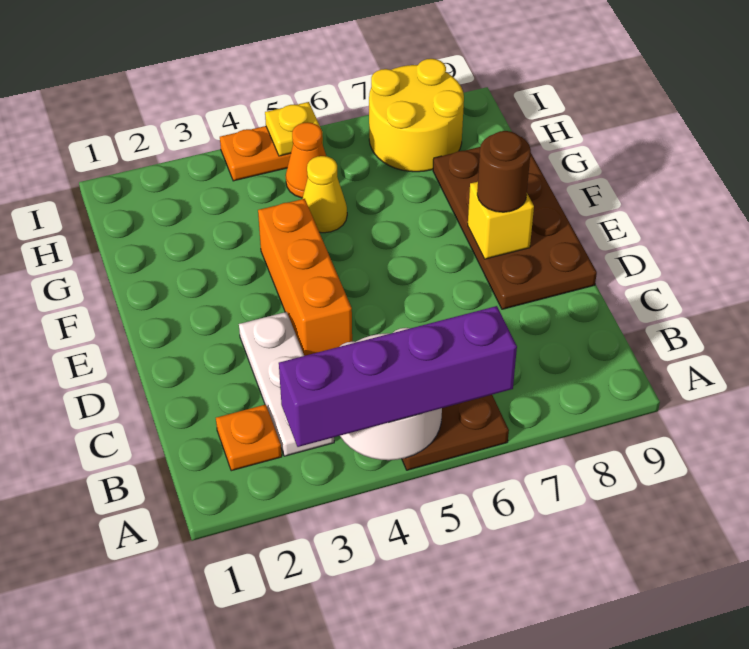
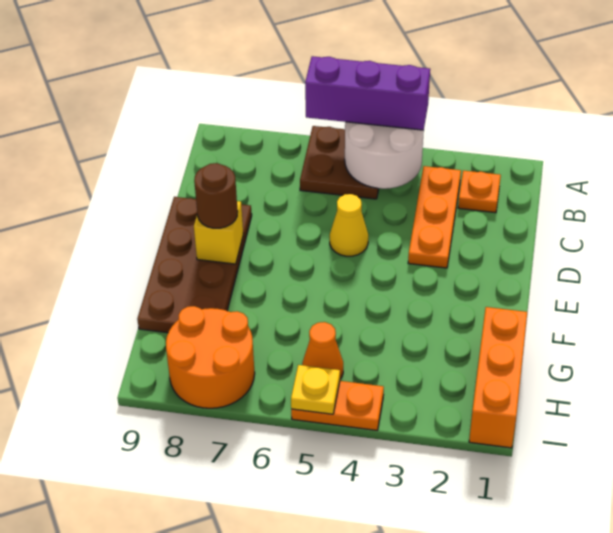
purple brick A3:A6 level 3 -> purple brick A4:A6 level 3
white plate B3:D3 level 1 -> orange plate B3:D3 level 1
orange brick D4:F4 level 1 -> orange brick G1:I1 level 1
yellow cone G5 level 1 -> yellow cone D5 level 1
yellow round brick H7:I8 level 1 -> orange round brick H7:I8 level 1

